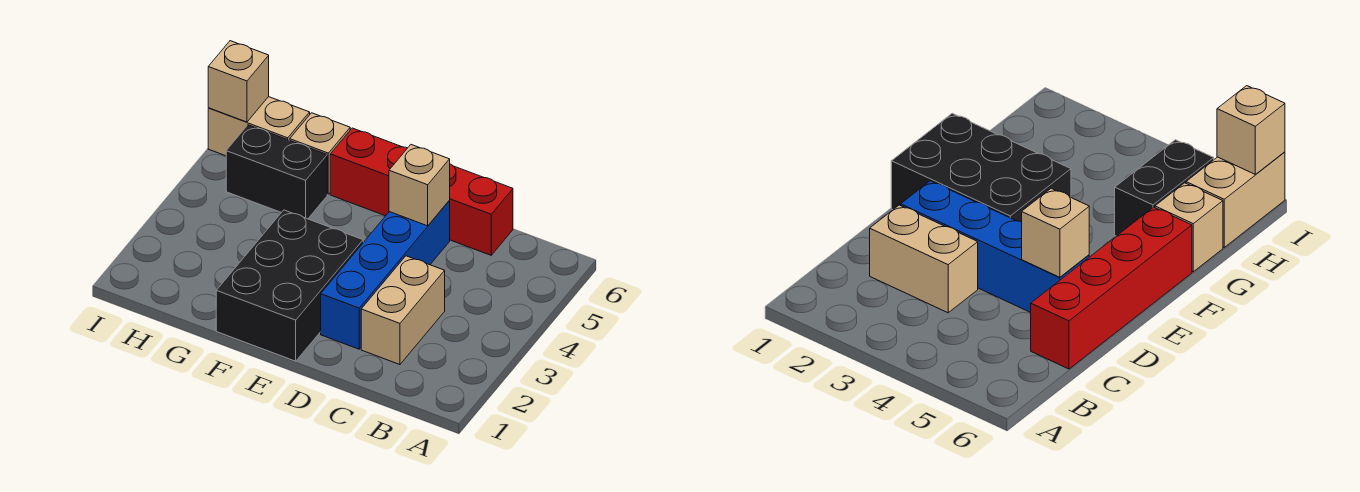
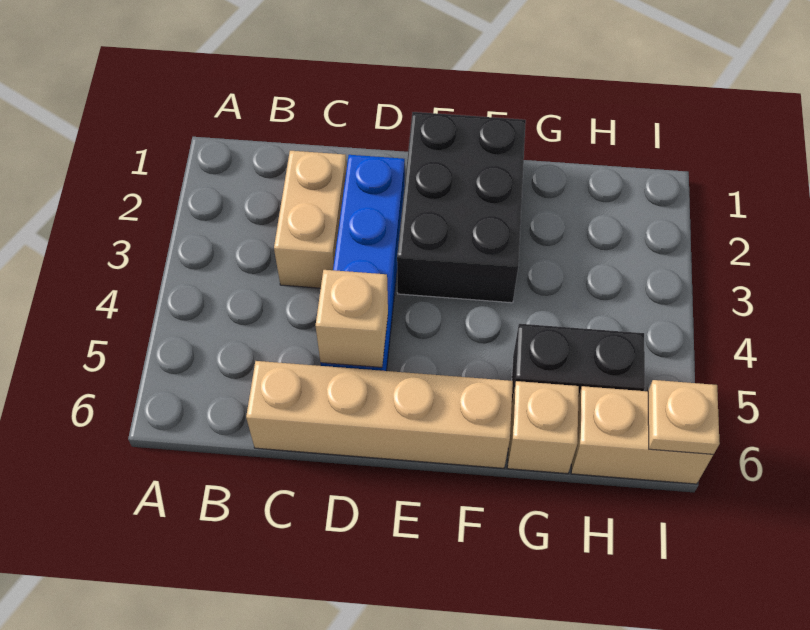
red brick C6:F6 level 1 -> tan brick C6:F6 level 1
tan brick I6 level 2 -> tan plate I6 level 2

